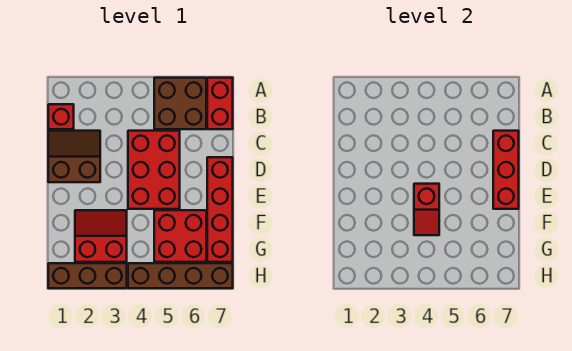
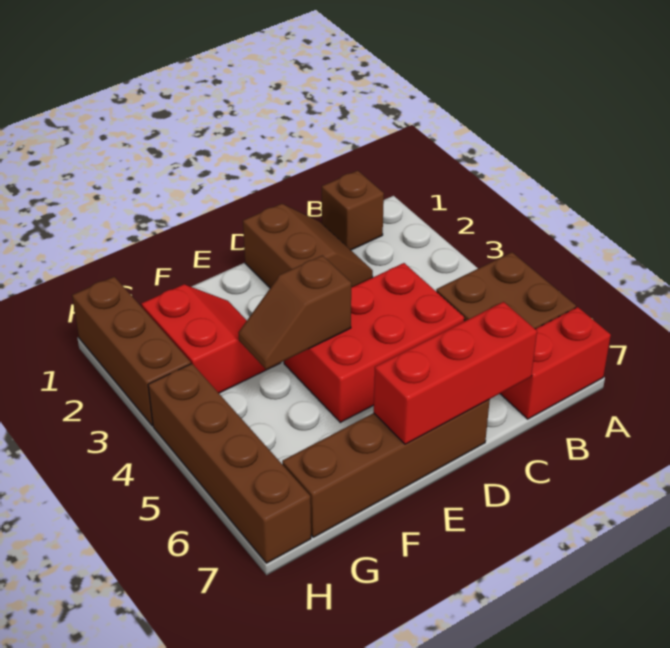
red brick B1 level 1 -> brown brick B1 level 1
red brick D7:G7 level 1 -> brown brick D7:G7 level 1
red slope E4:F4 level 2 top E -> brown slope E4:F4 level 2 top E
red brick F5:G6 level 1 -> none

